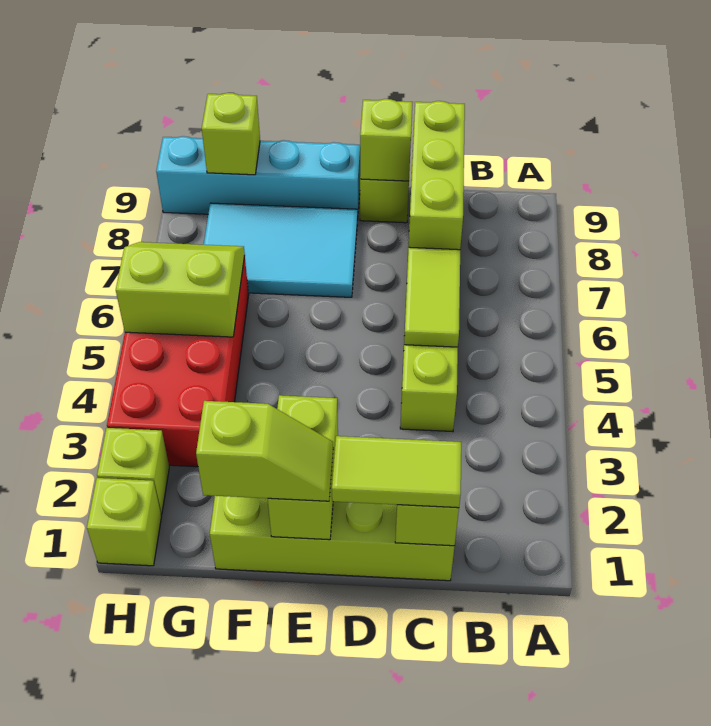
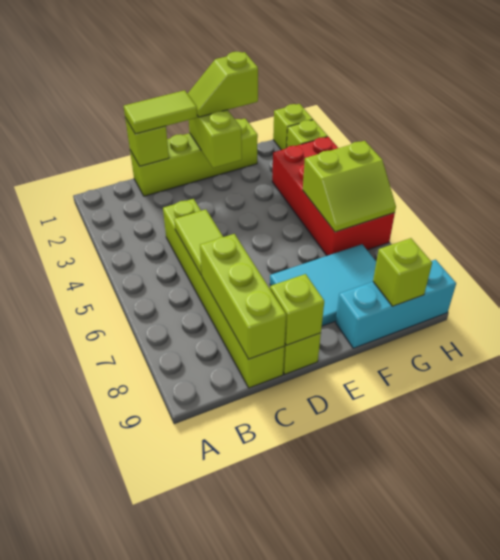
cyan brick E9:H9 level 1 -> cyan brick F9:H9 level 1

